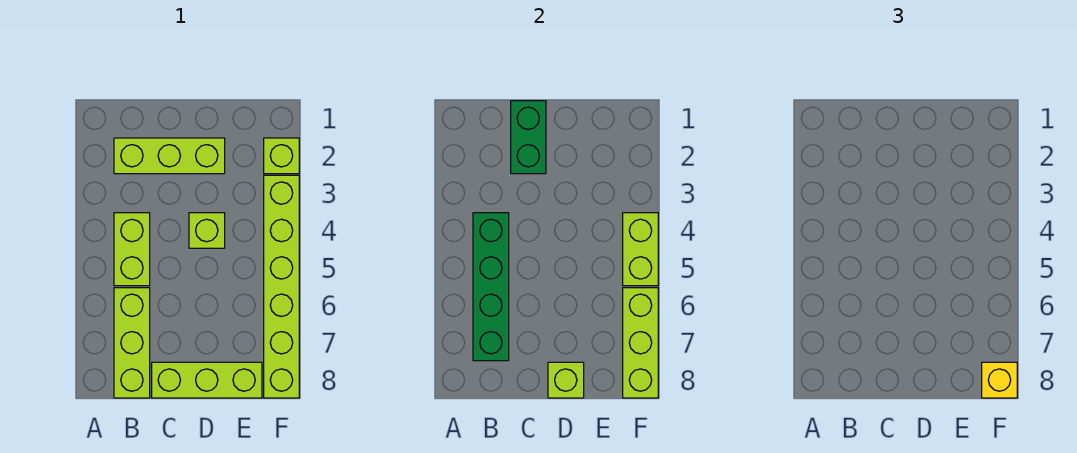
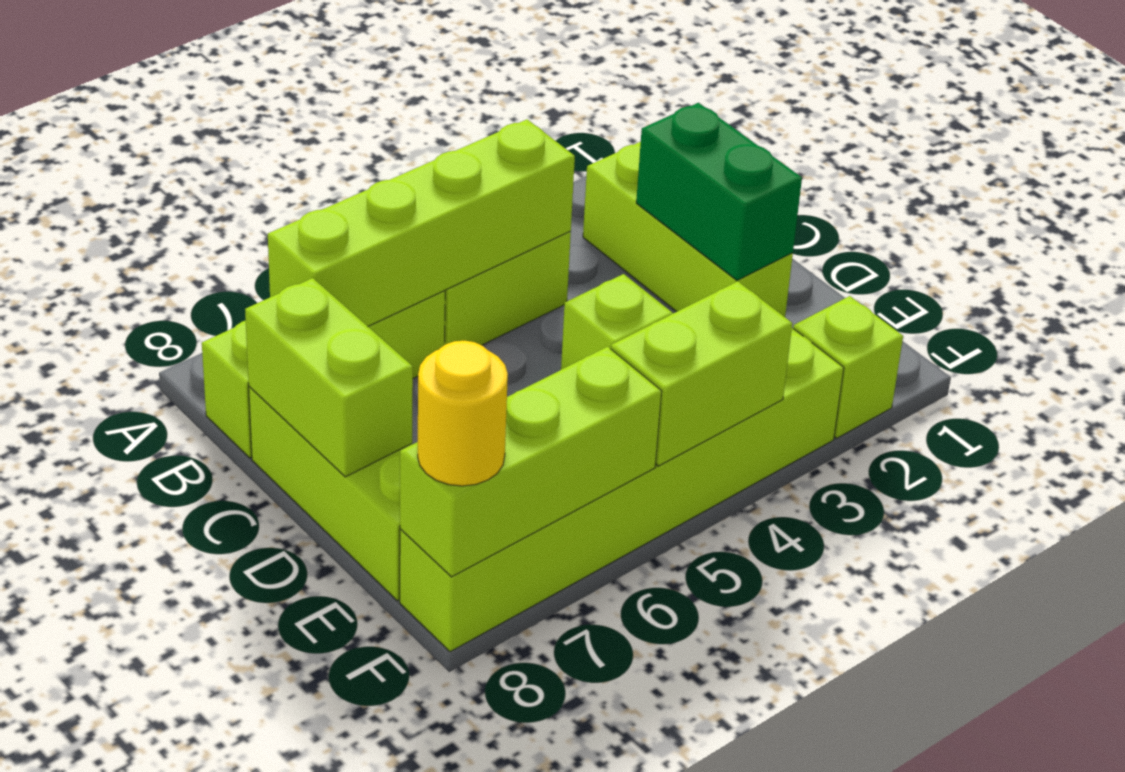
green brick B4:B7 level 2 -> lime brick B4:B7 level 2
green brick C1:C2 level 2 -> green brick C2:D2 level 2
lime brick D8 level 2 -> lime brick C8:D8 level 2
yellow brick F8 level 3 -> yellow round brick F8 level 3

